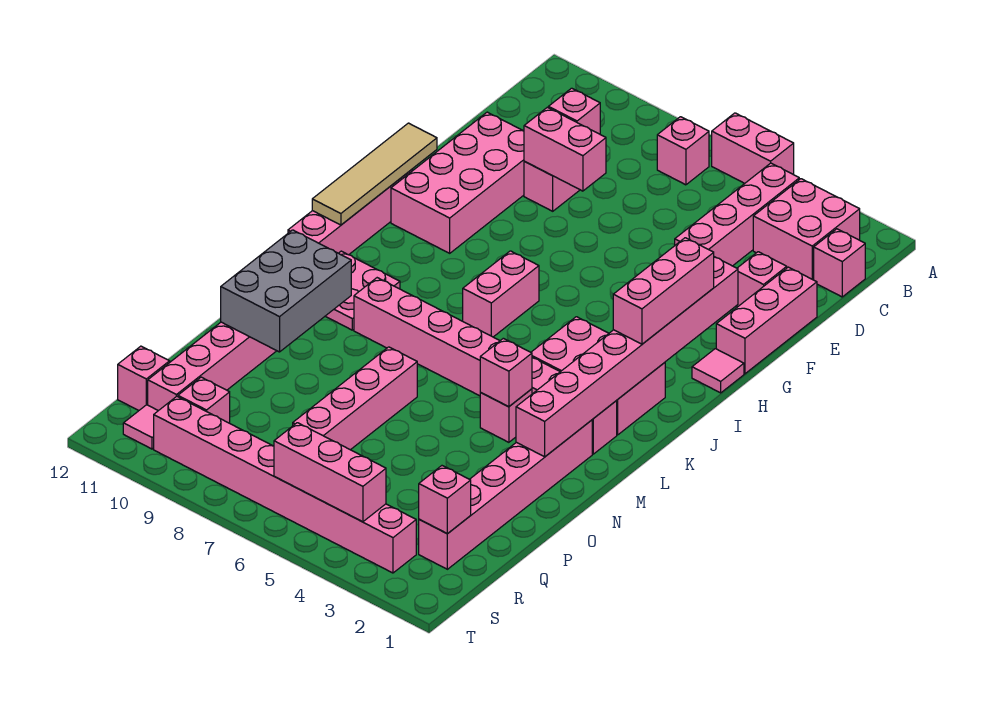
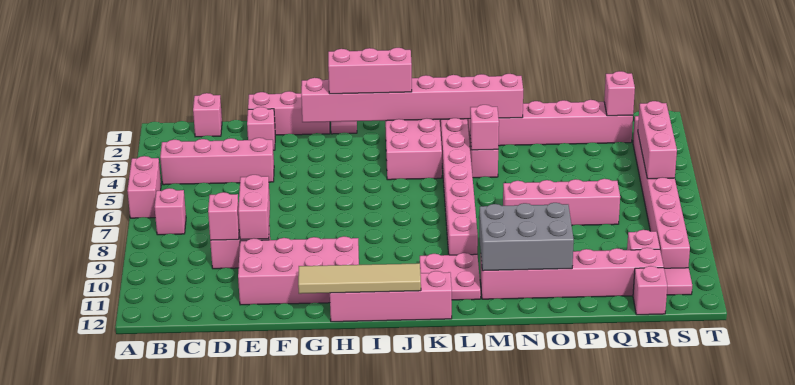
pink brick B2:C3 level 1 -> none
pink brick I7:J7 level 1 -> none

